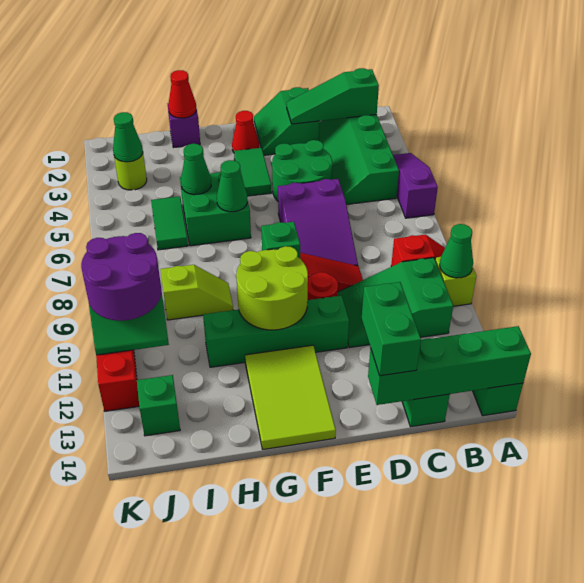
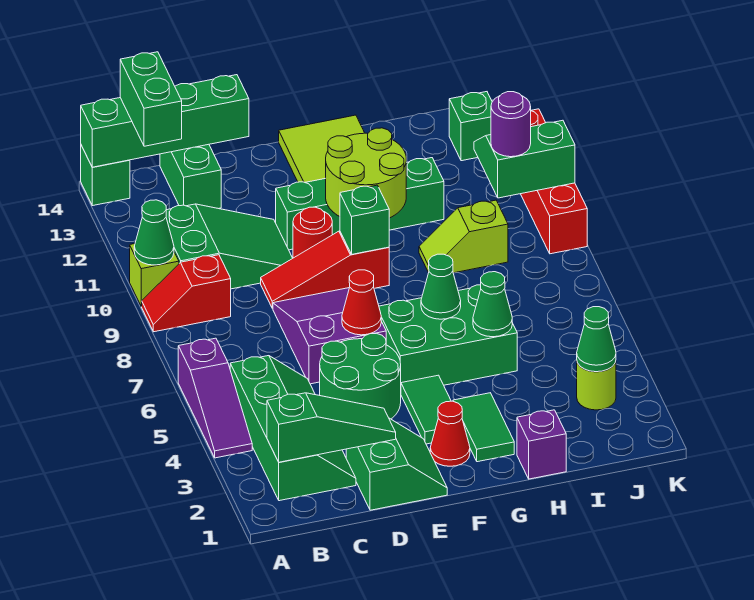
green brick D13:D14 level 3 -> green brick B13:B14 level 3
green brick G5:H6 level 1 -> green brick F5:H6 level 1
red cone H1 level 2 -> red cone E6 level 2
green tile I5:I6 level 1 -> green tile G2:G3 level 1
purple round brick J10:K11 level 3 -> purple round brick J10 level 3

